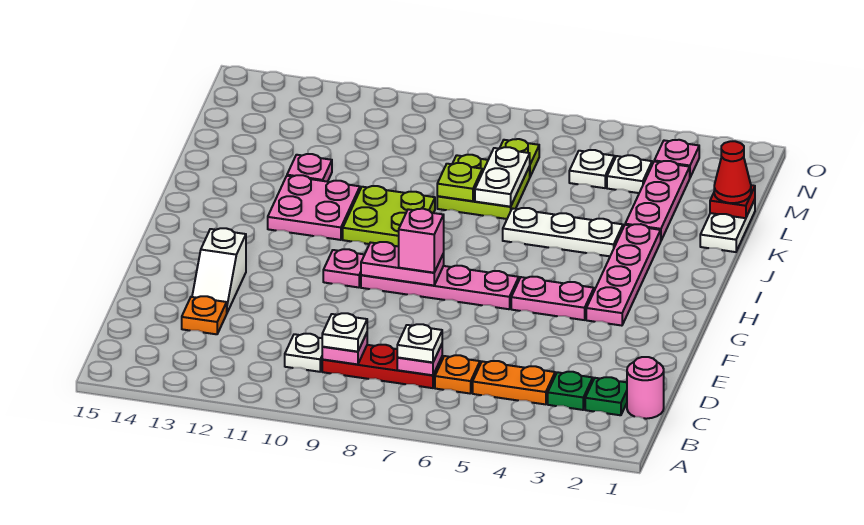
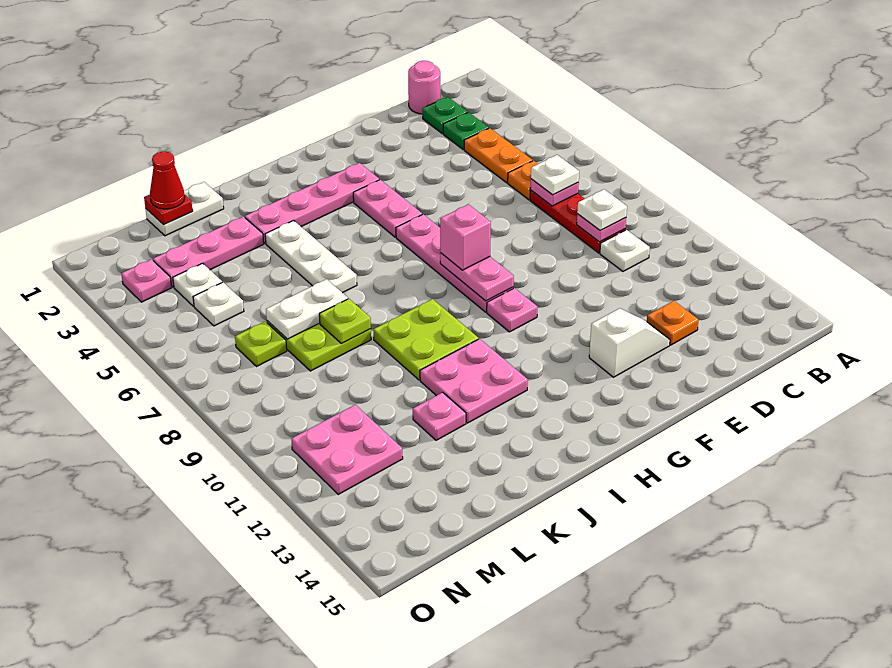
none -> pink plate M11:N12 level 1

